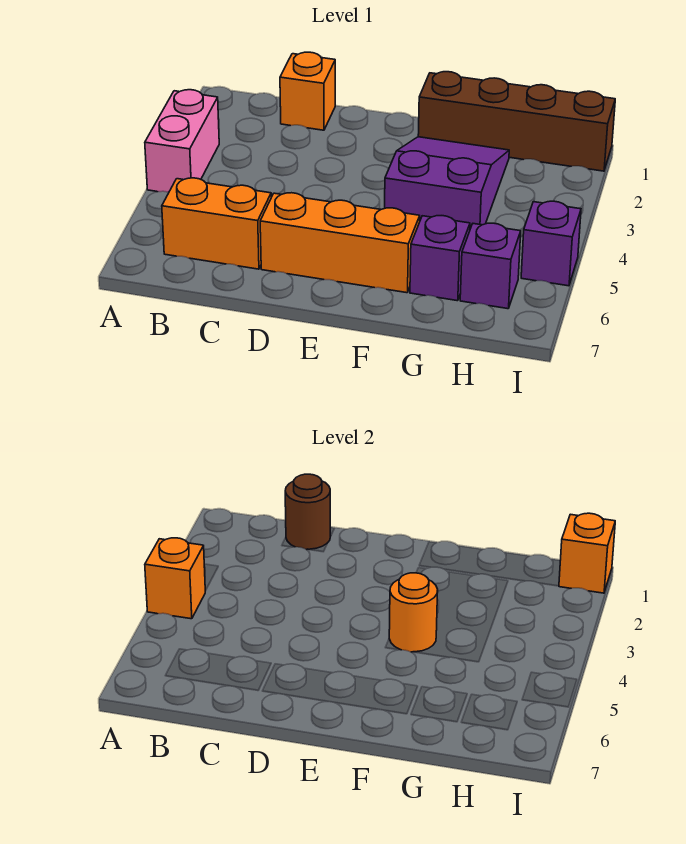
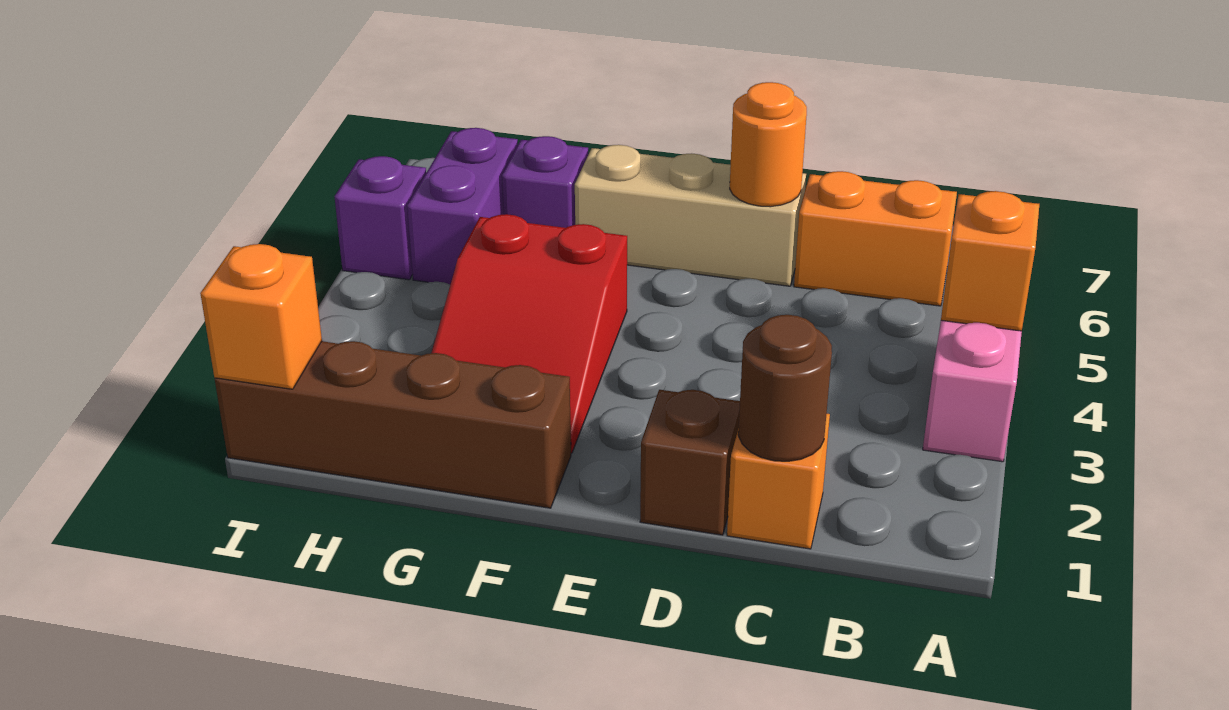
none -> brown brick D1 level 1
orange brick D6:F6 level 1 -> tan brick D6:F6 level 1
purple slope F2:G4 level 1 top 4 -> red slope F2:G4 level 1 top 4
orange round brick F4 level 2 -> orange round brick D6 level 2
purple brick H6 level 1 -> purple brick H5:H6 level 1

